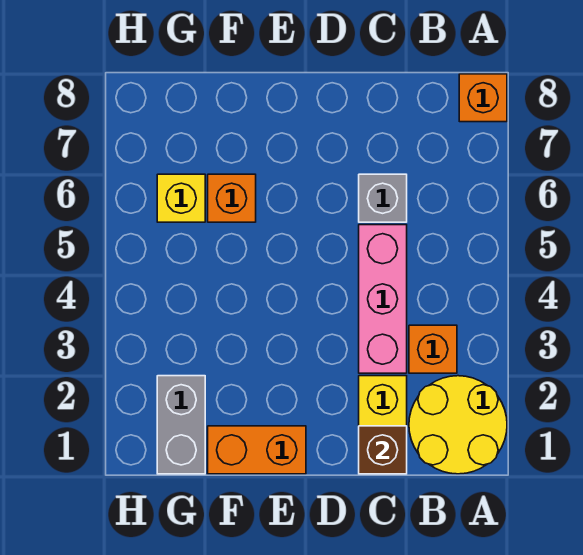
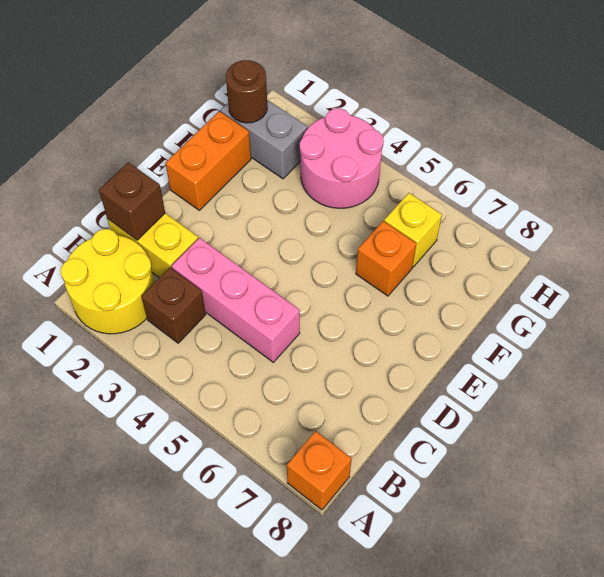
orange brick B3 level 1 -> brown brick B3 level 1
grey brick C6 level 1 -> none
none -> brown round brick G1 level 2
none -> pink round brick G3:H4 level 1

